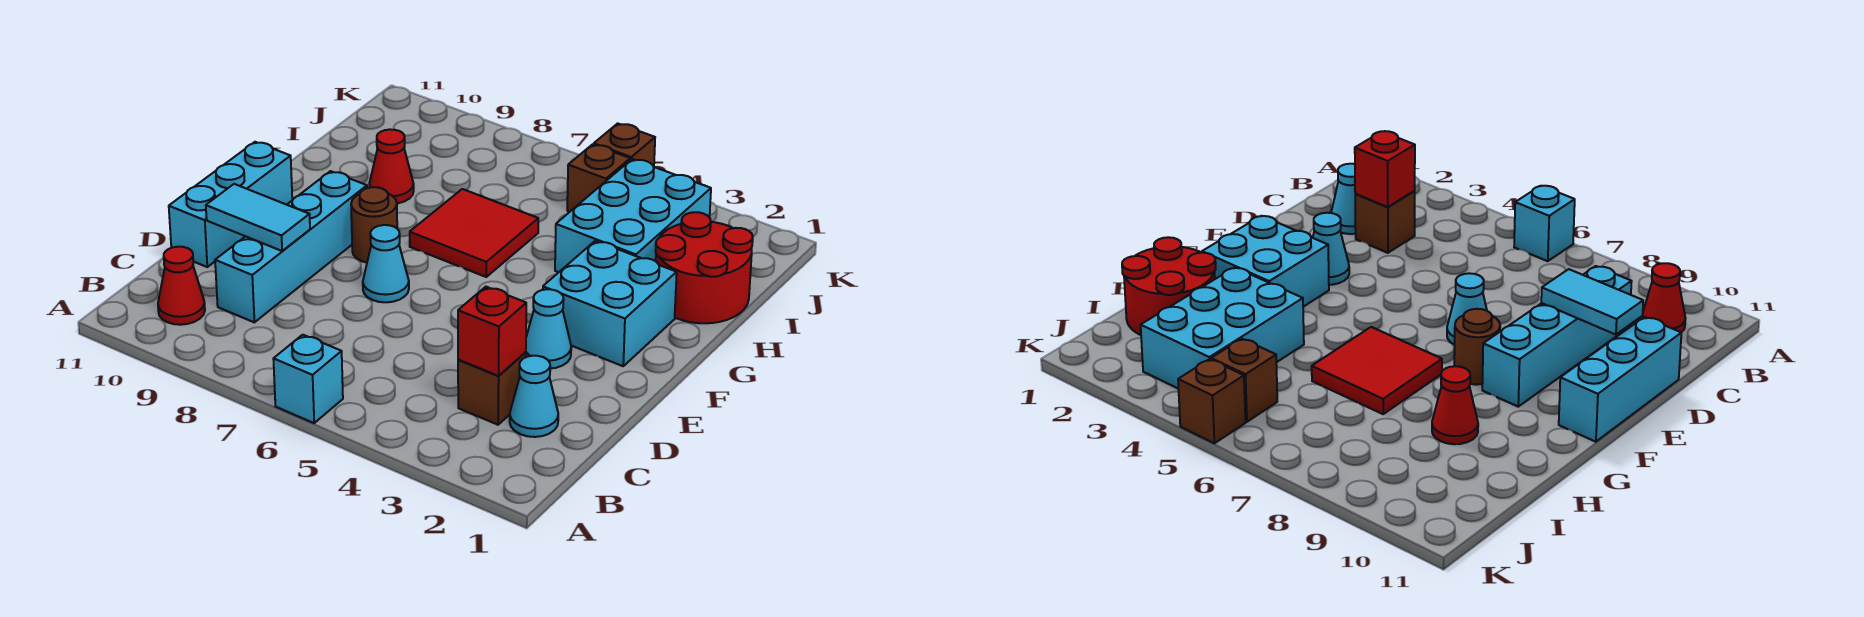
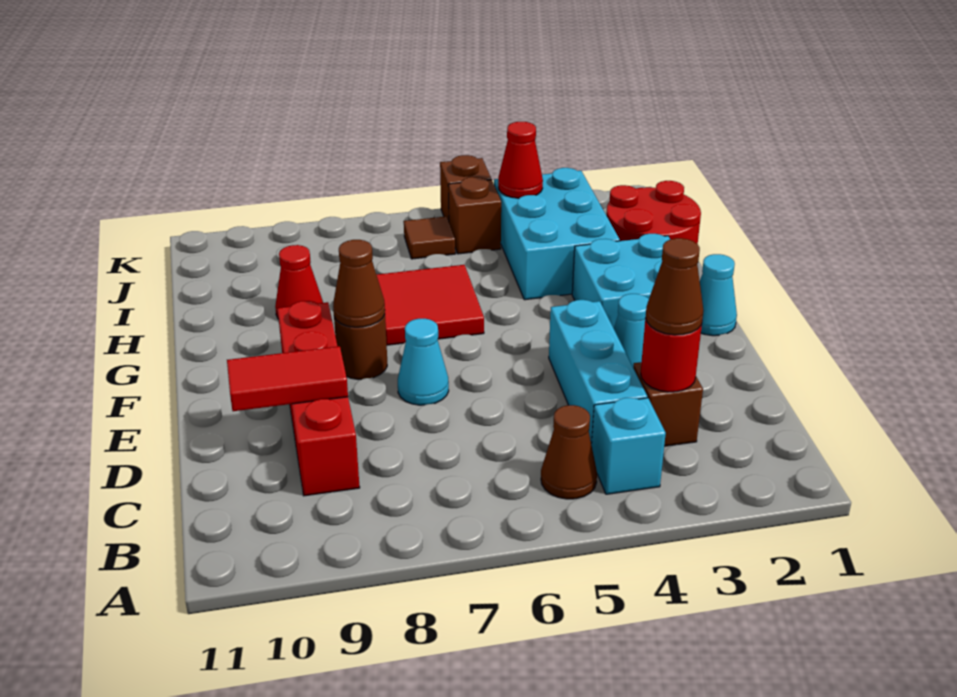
cyan brick A6 level 1 -> cyan brick B4 level 1
none -> brown cone B5 level 1
red cone B10 level 1 -> red cone J4 level 2
cyan cone C2 level 1 -> cyan cone F1 level 1
red brick C3 level 2 -> red round brick C3 level 2
none -> brown cone C3 level 3
cyan brick C9:F9 level 1 -> red brick C9:F9 level 1
cyan tile D9:D10 level 2 -> red tile D9:D10 level 2
cyan brick D11:F11 level 1 -> cyan brick C4:E4 level 1
none -> brown cone F8 level 2
none -> brown tile J6 level 1

